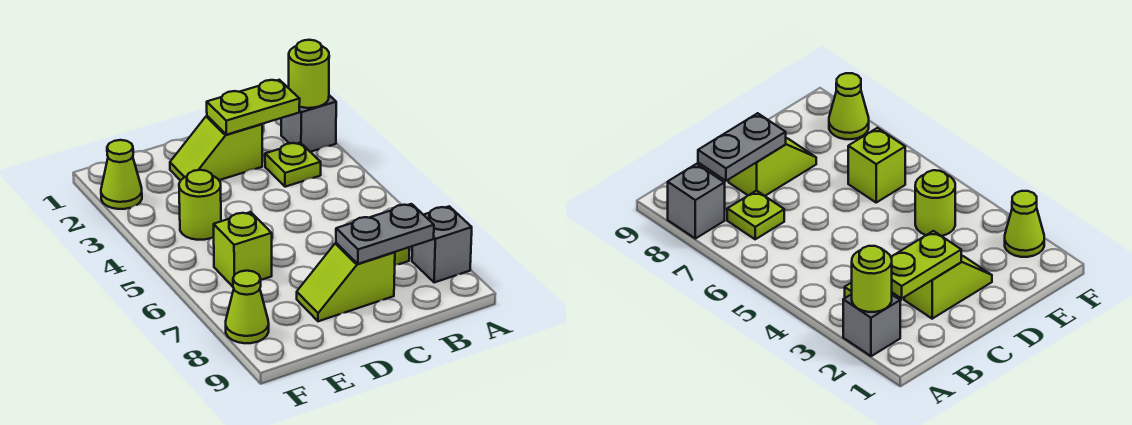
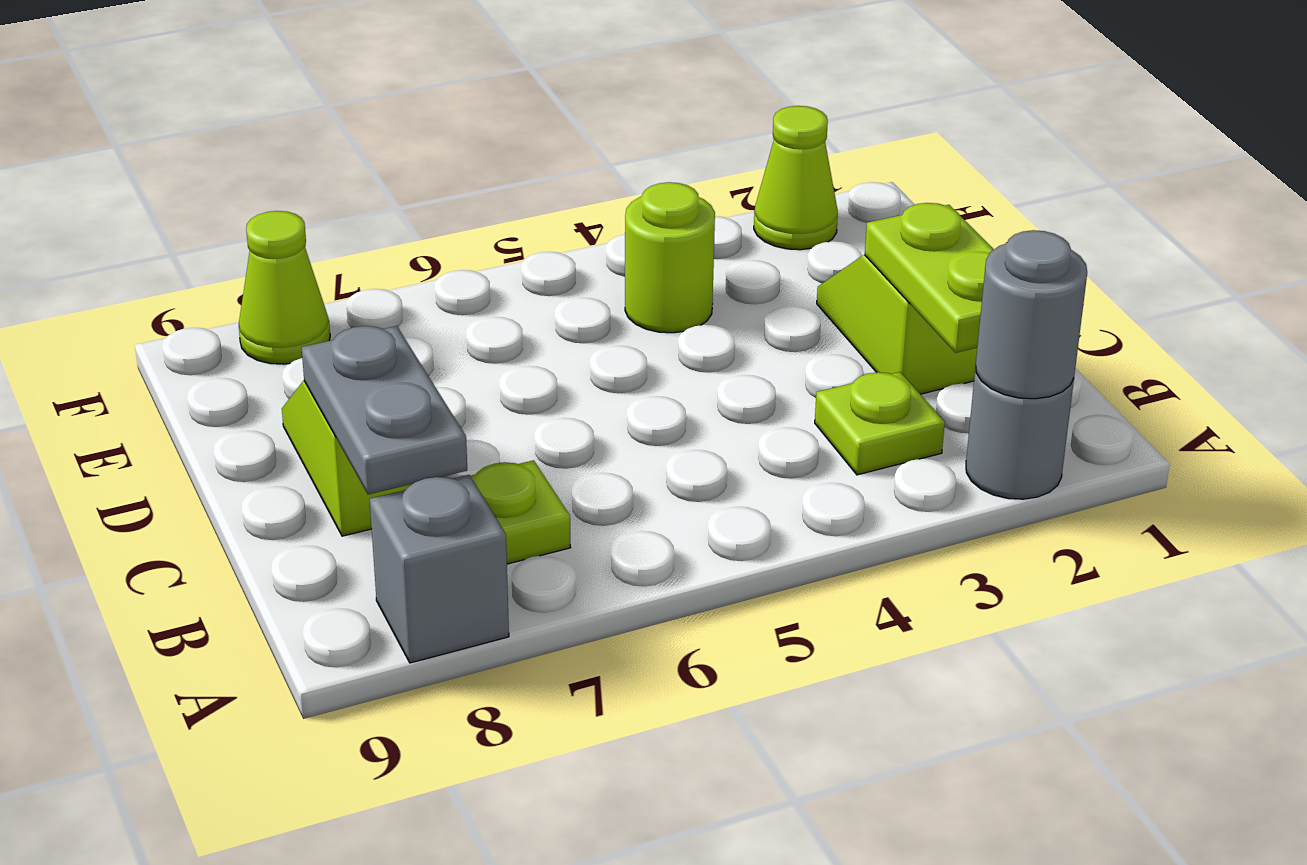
grey brick A2 level 1 -> grey round brick A2 level 1
lime round brick A2 level 2 -> grey round brick A2 level 2
lime brick E6 level 1 -> none

